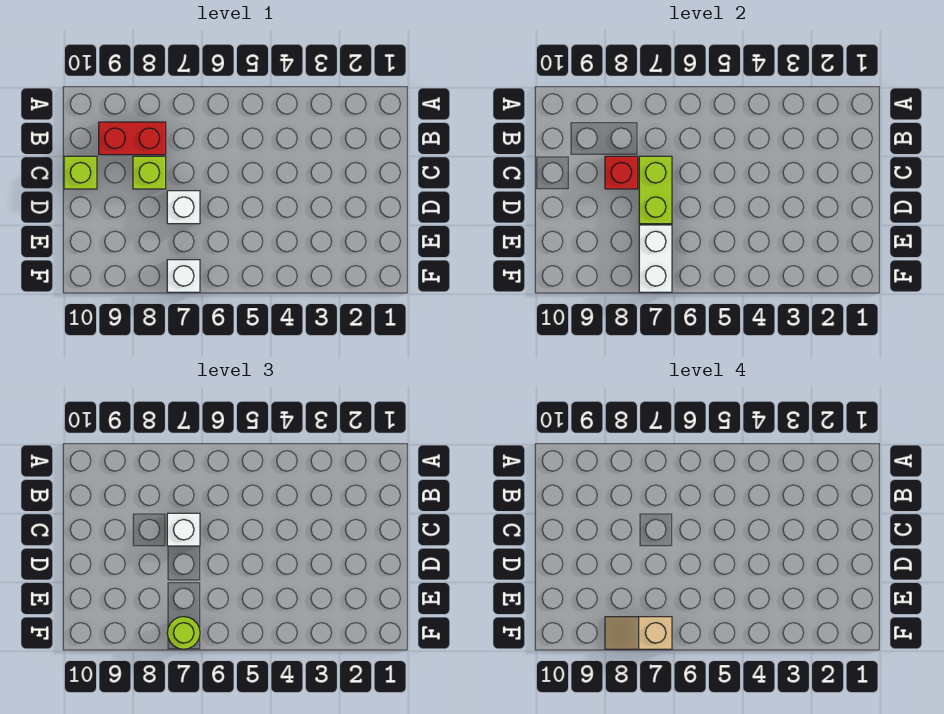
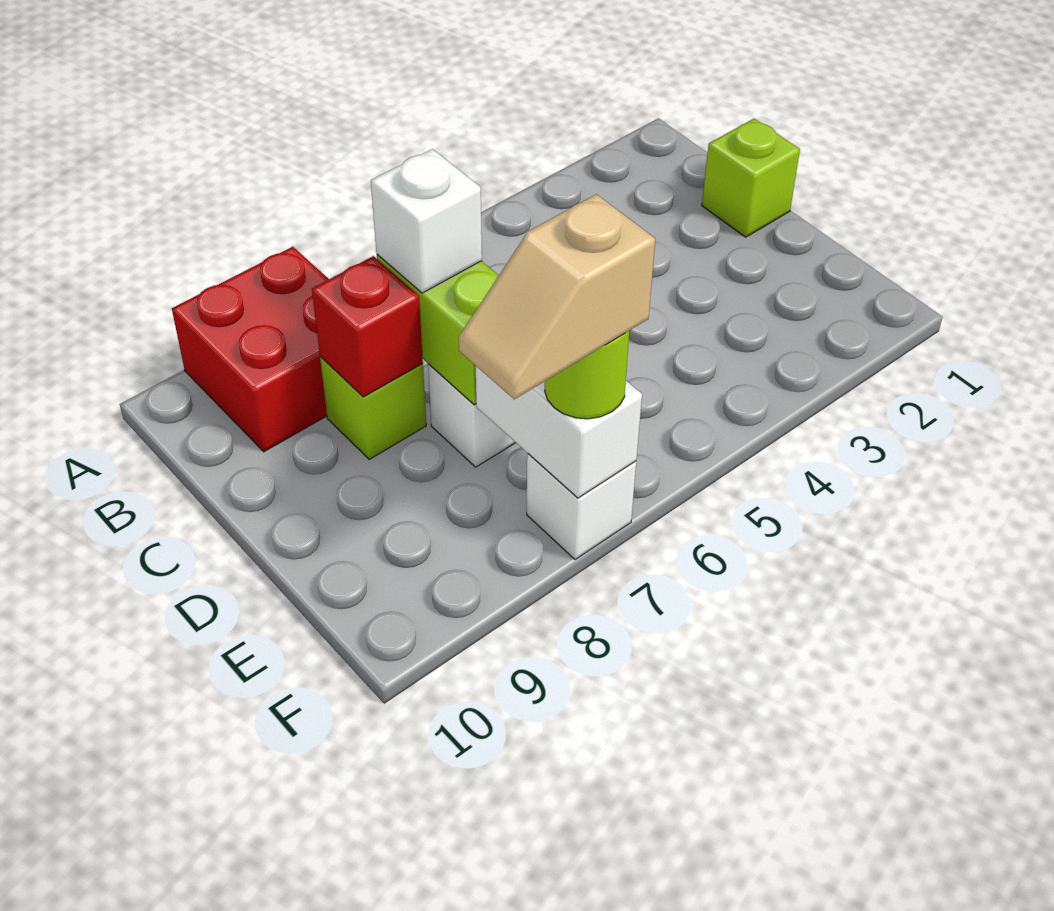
red brick B8:B9 level 1 -> red brick A8:B9 level 1
lime brick C10 level 1 -> lime brick C1 level 1

